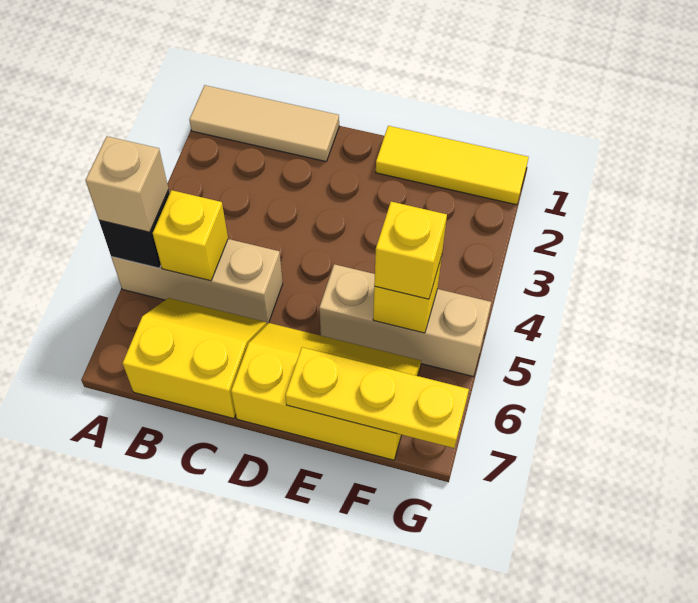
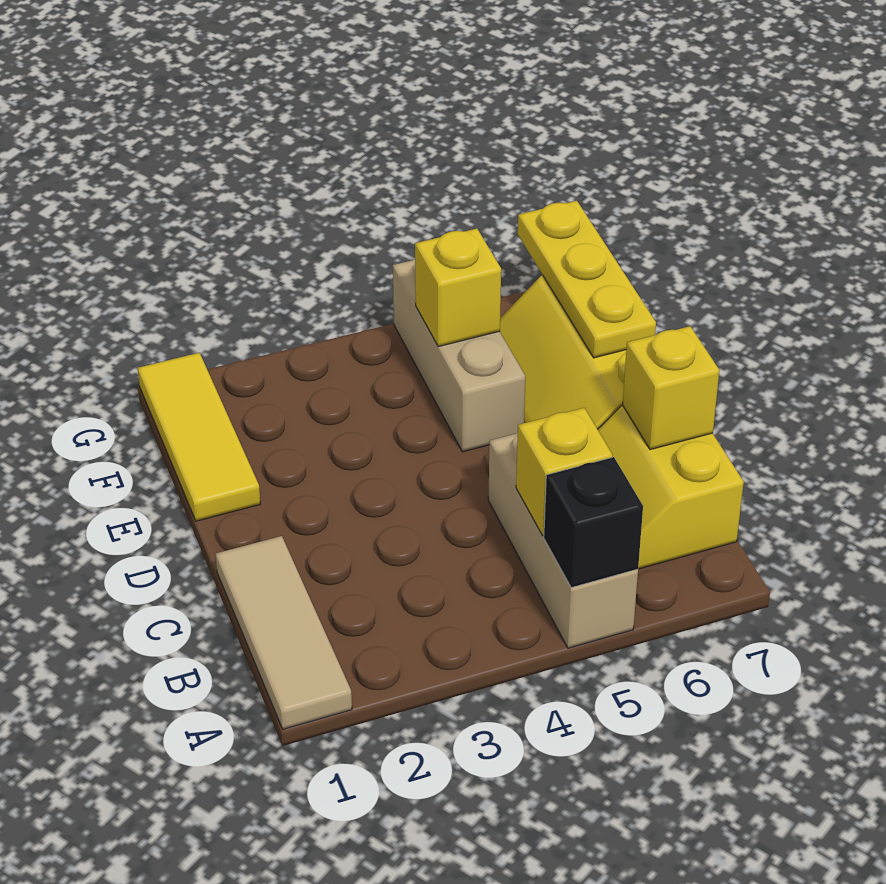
tan brick A5 level 3 -> none
yellow brick F5 level 3 -> yellow brick C7 level 2

